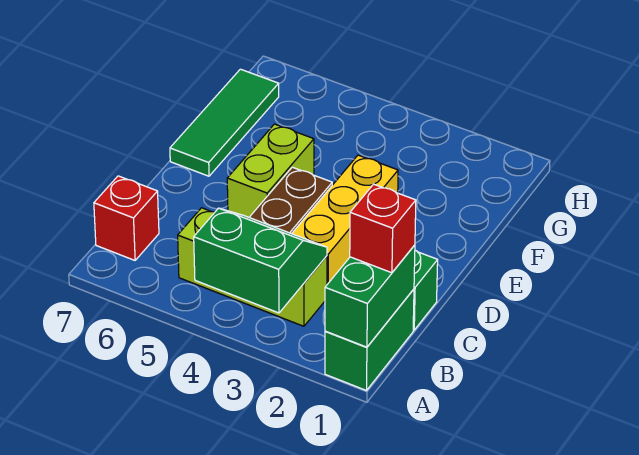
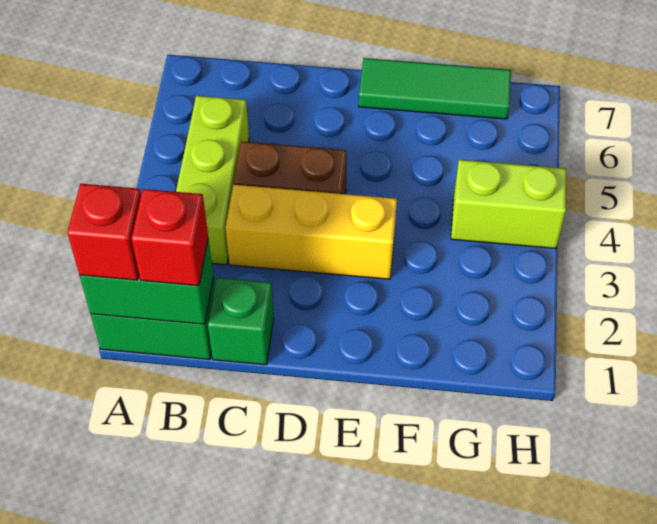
green slope A3:B4 level 2 top A -> none
red brick B7 level 1 -> red brick A1 level 3
lime brick D5:E5 level 1 -> lime brick G4:H4 level 1

